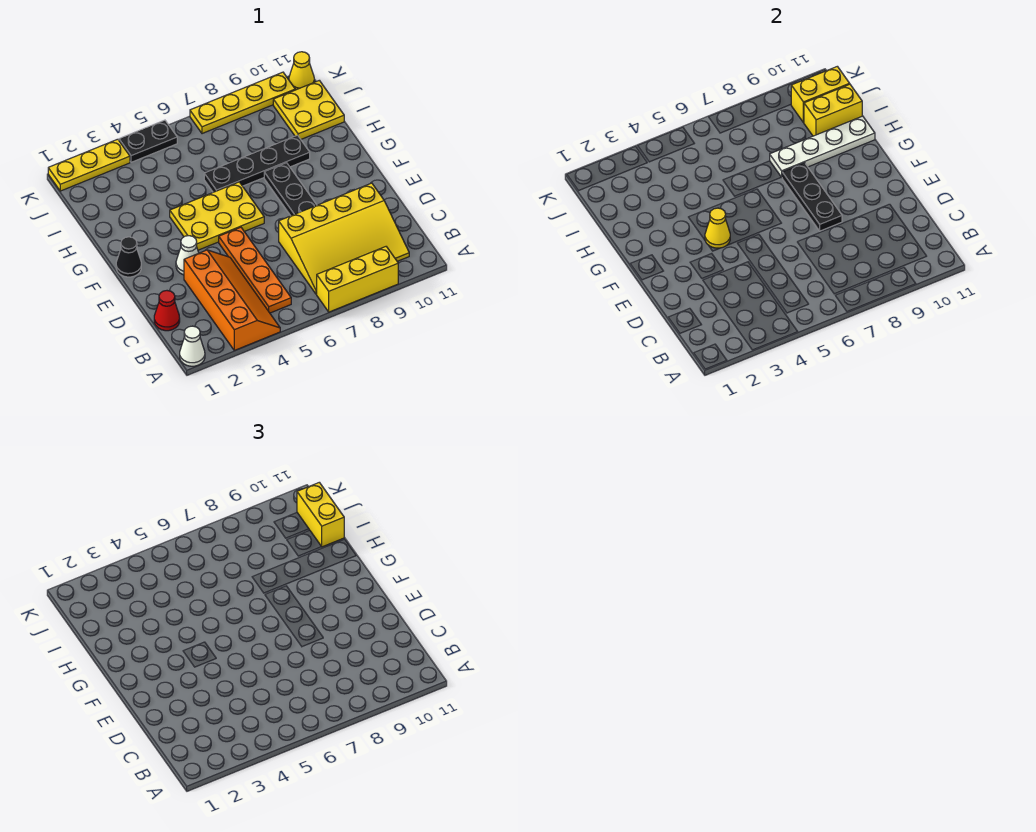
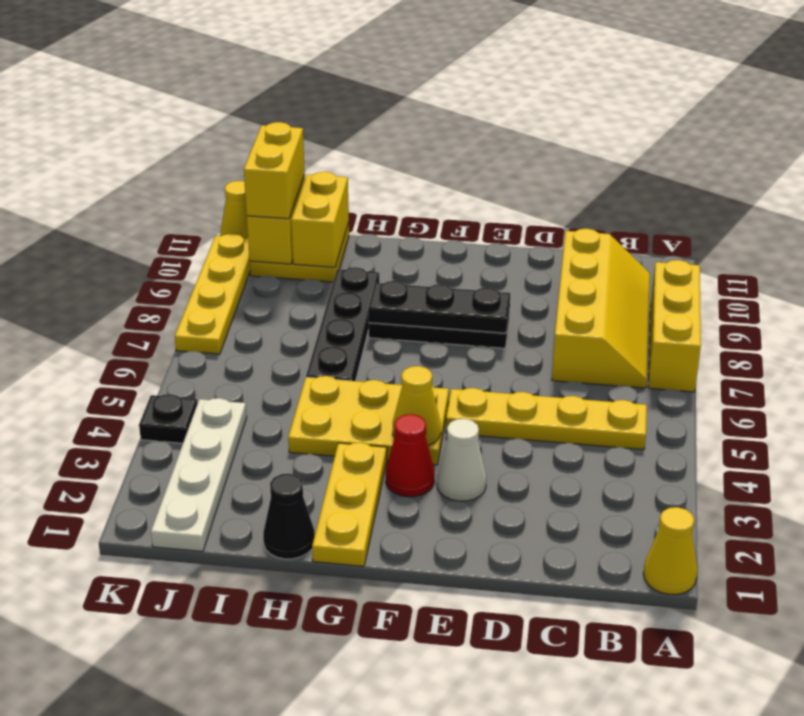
white cone A1 level 1 -> yellow cone A1 level 1
orange slope A3:D4 level 1 top 3 -> none
orange plate B5:E5 level 1 -> yellow plate B5:E5 level 1
yellow slope B7:D10 level 1 top D -> yellow slope B7:C10 level 1 top C
red cone C1 level 1 -> red cone F3 level 1
black cone F1 level 1 -> black cone H1 level 1
yellow plate F4:G6 level 1 -> yellow plate F4:H5 level 1
white plate H8:H11 level 2 -> white plate J1:J4 level 1
yellow brick I11:J11 level 3 -> yellow brick J10:J11 level 3
yellow plate K1:K3 level 1 -> yellow plate G1:G3 level 1
black plate K4:K5 level 1 -> black plate K4 level 1

